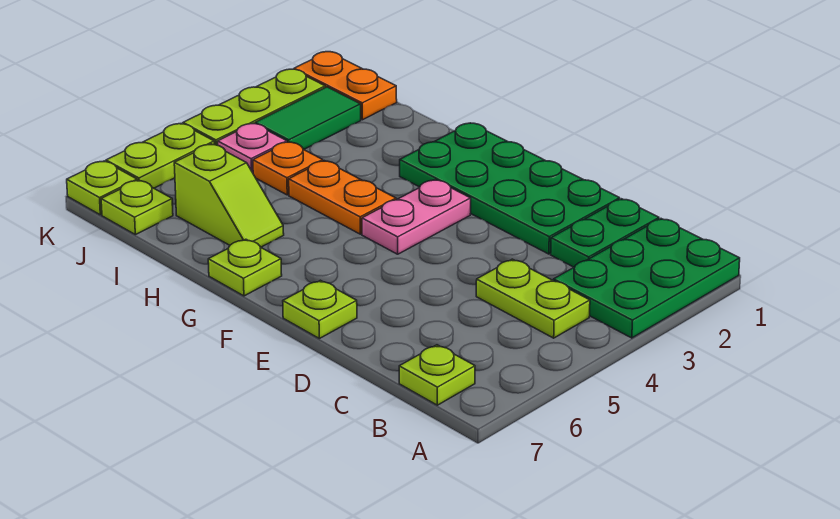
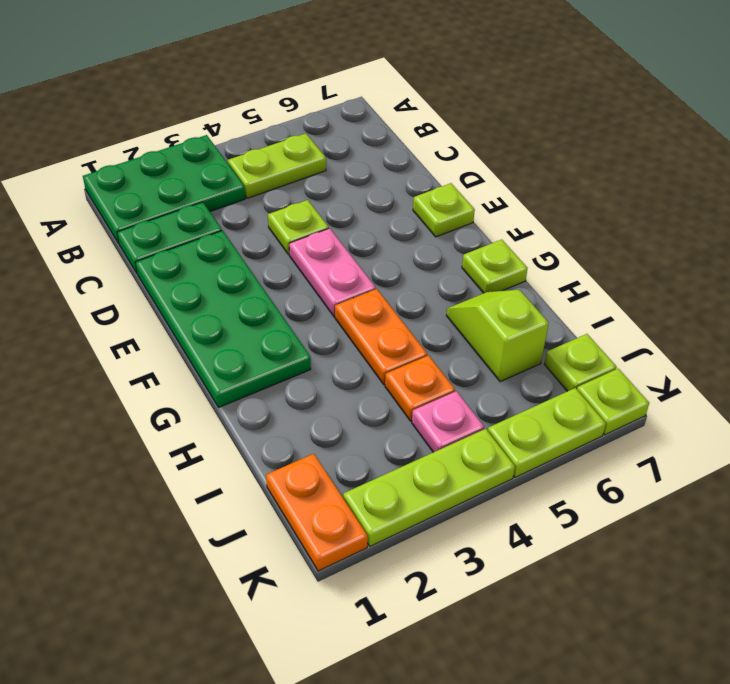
lime plate B4:C4 level 1 -> lime plate B4:B5 level 1
lime plate B7 level 1 -> lime plate D4 level 1
pink plate F3:F4 level 1 -> pink plate E4:F4 level 1
green tile J2:J3 level 1 -> none

